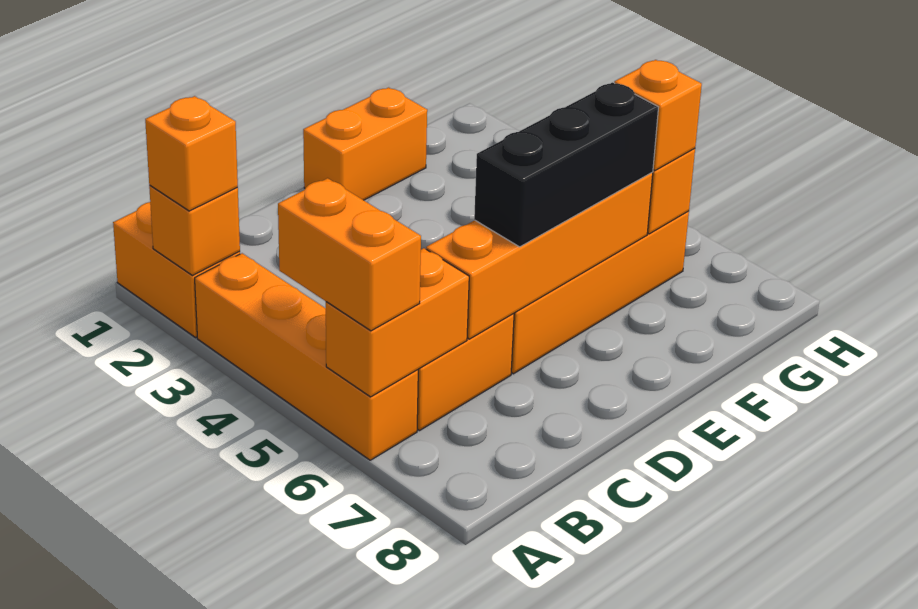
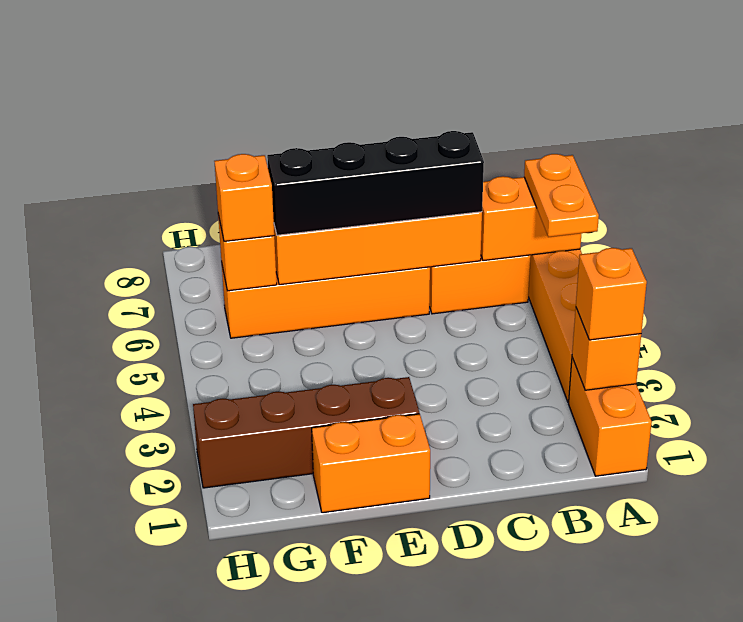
orange brick A5:A6 level 3 -> orange plate A5:A6 level 3
black brick D6:F6 level 3 -> black brick C6:F6 level 3
none -> brown brick E2:H2 level 1

